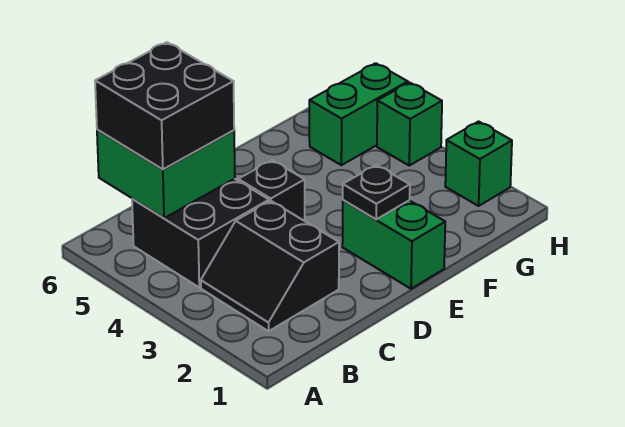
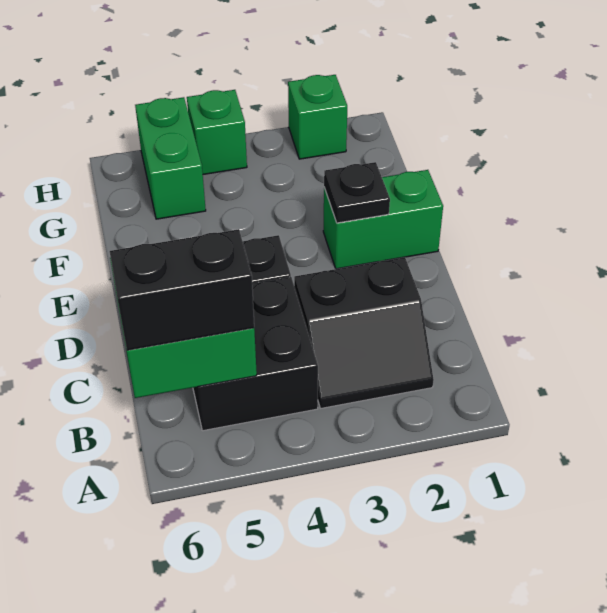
black brick B5:C6 level 3 -> black brick B5:B6 level 3

